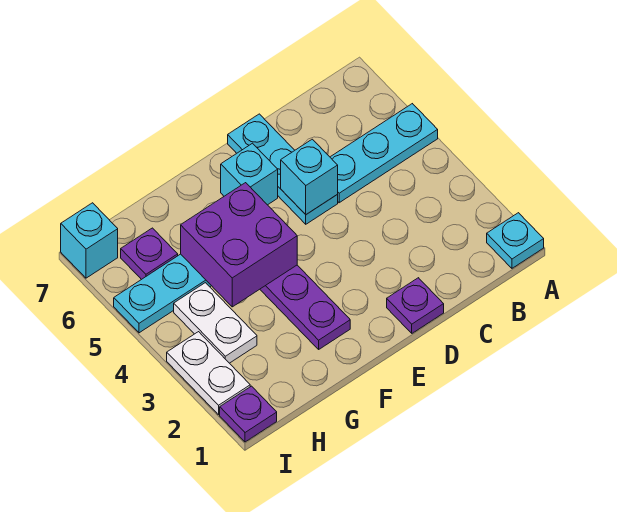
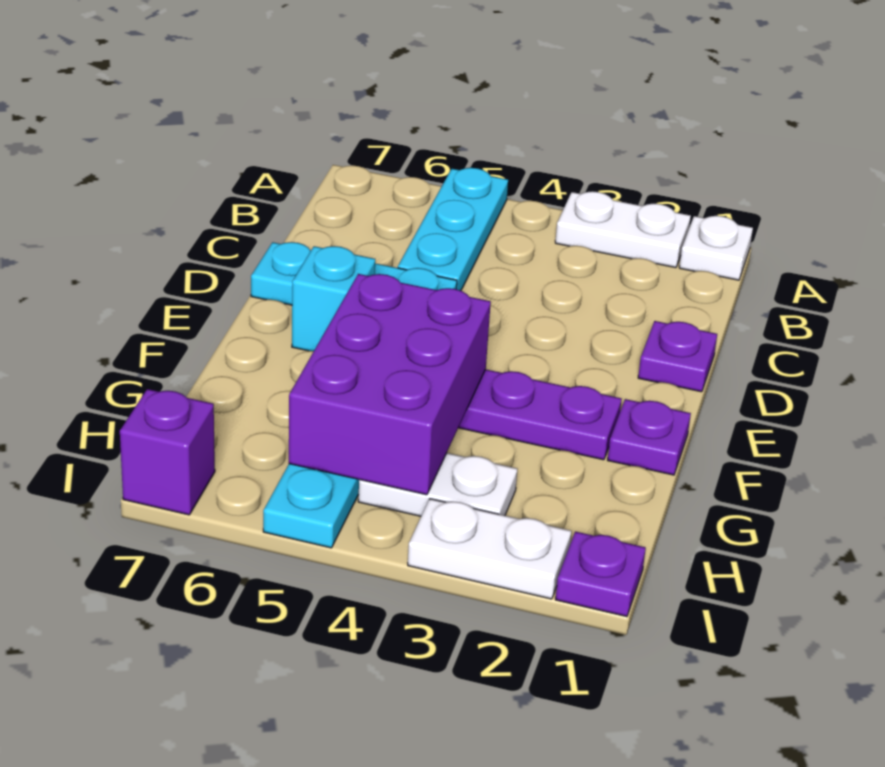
cyan plate A1 level 1 -> white plate A1 level 1
none -> white plate A2:A3 level 1
cyan brick D5 level 2 -> none
purple brick F4:G5 level 2 -> purple brick F4:H5 level 2
purple plate H6 level 1 -> purple plate F1 level 1
cyan brick I7 level 1 -> purple brick I7 level 1

